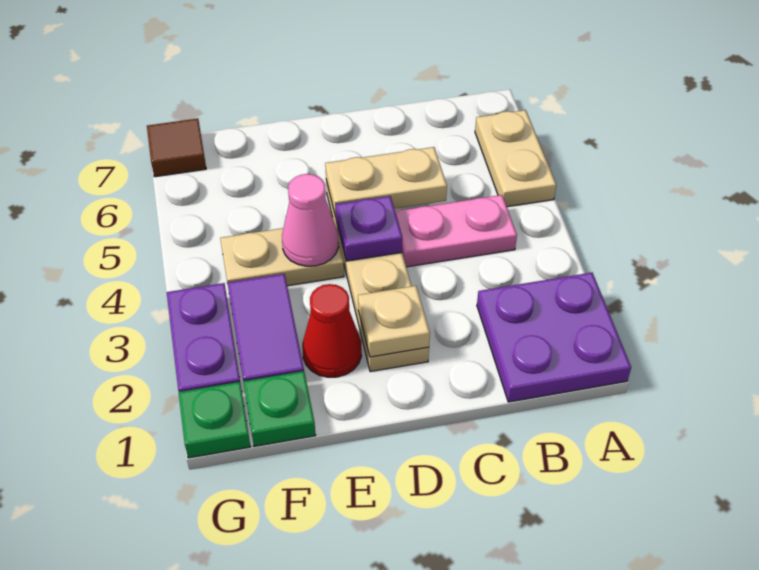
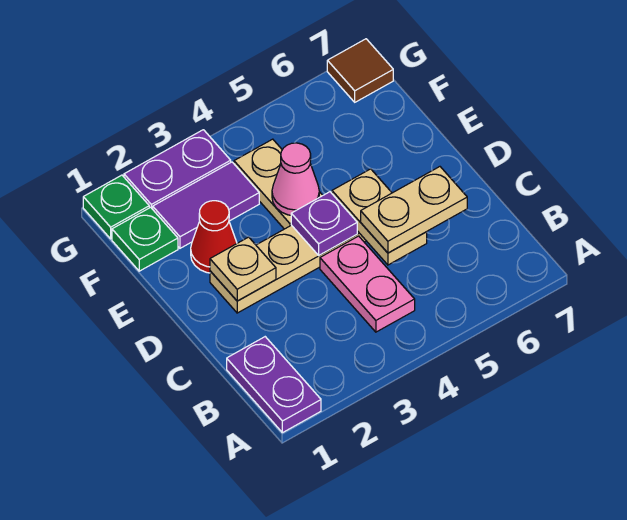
purple plate A1:B2 level 1 -> purple plate A1:B1 level 1
tan plate A5:A6 level 1 -> tan plate C5:C6 level 3

